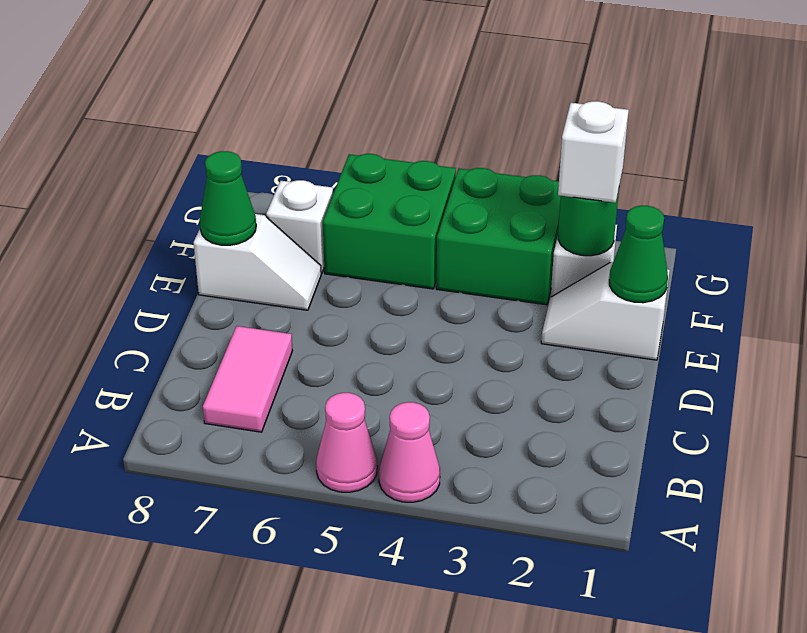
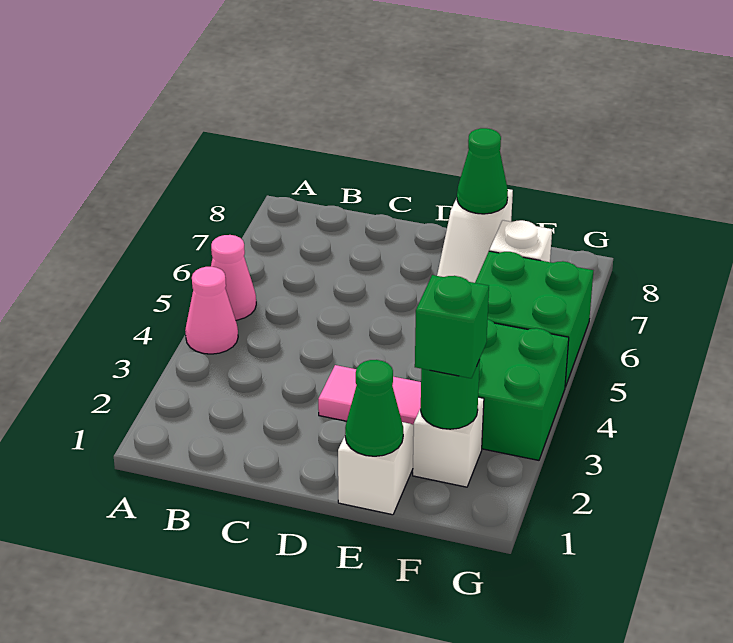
pink tile B7:C7 level 1 -> pink tile D3:E3 level 1
white brick F2 level 3 -> green brick F2 level 3

